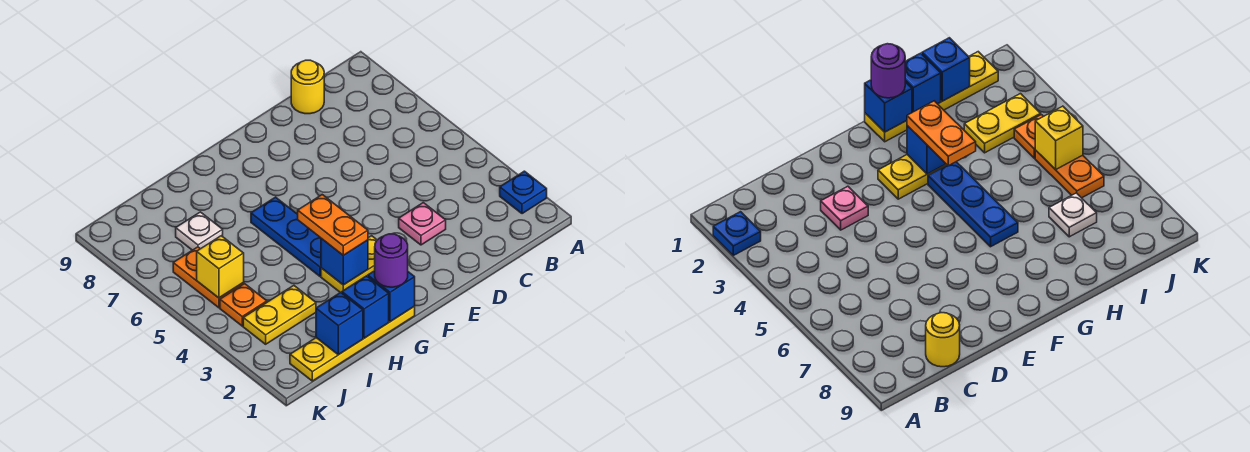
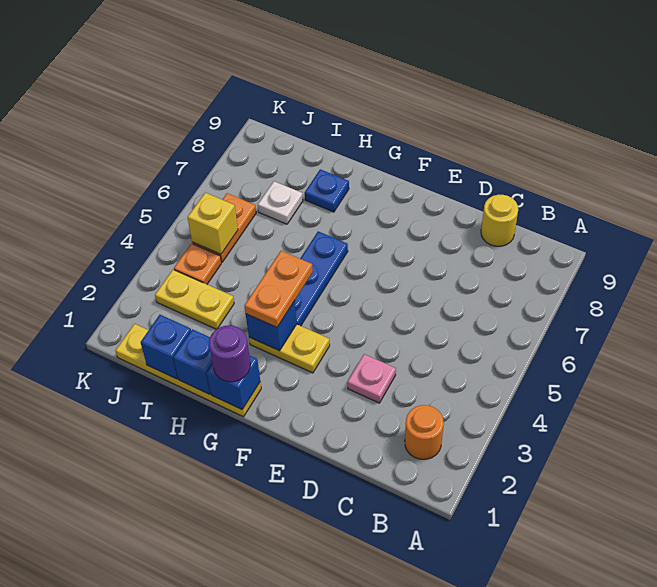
blue plate A2 level 1 -> blue plate H8 level 1
none -> orange round brick B2 level 1

